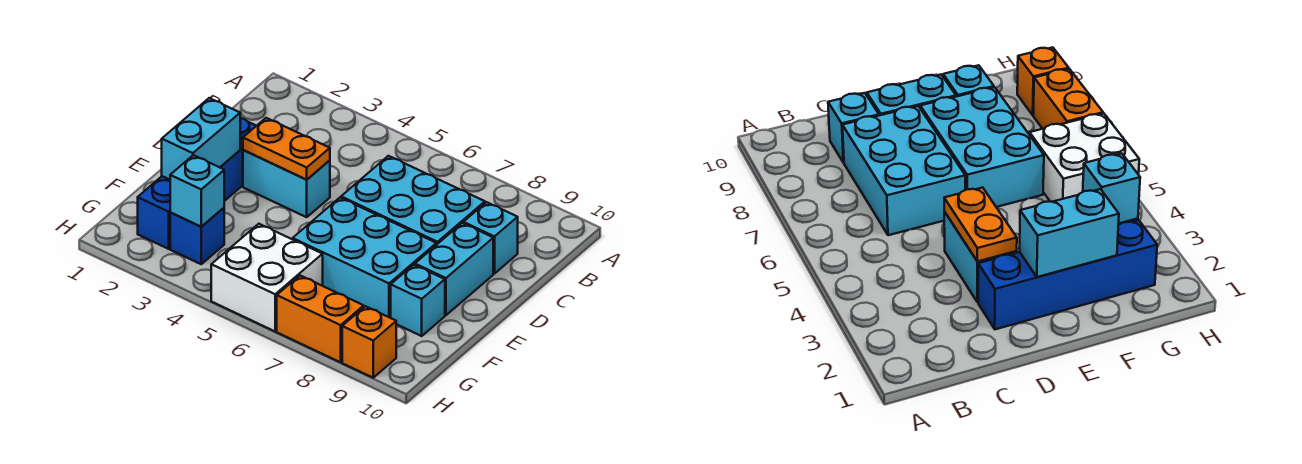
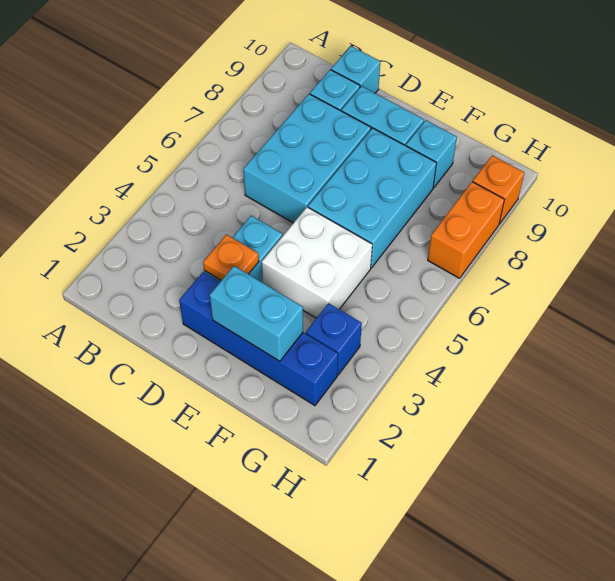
orange plate D3:D4 level 2 -> orange plate D3 level 2
cyan brick G3 level 2 -> cyan brick C10 level 1
white brick G5:H6 level 1 -> white brick E4:F5 level 1

